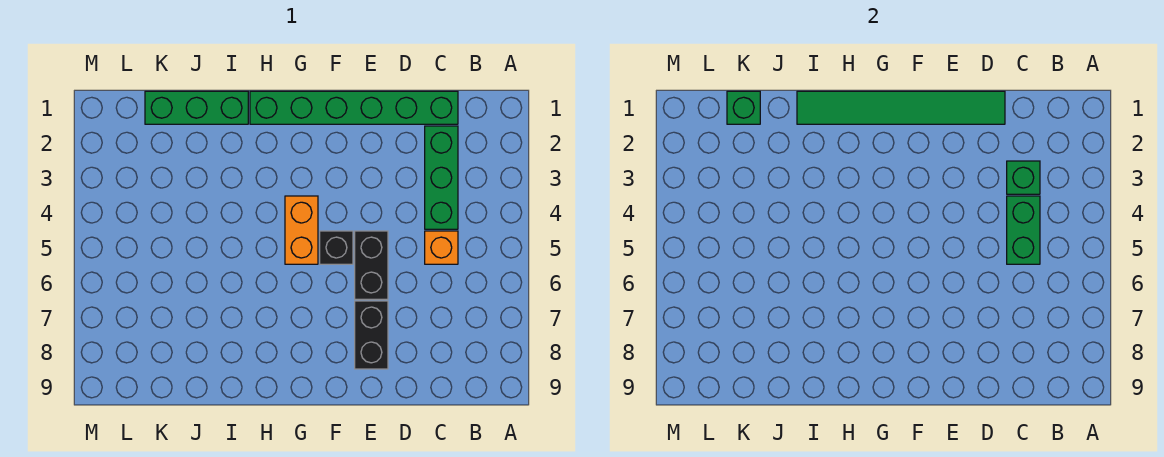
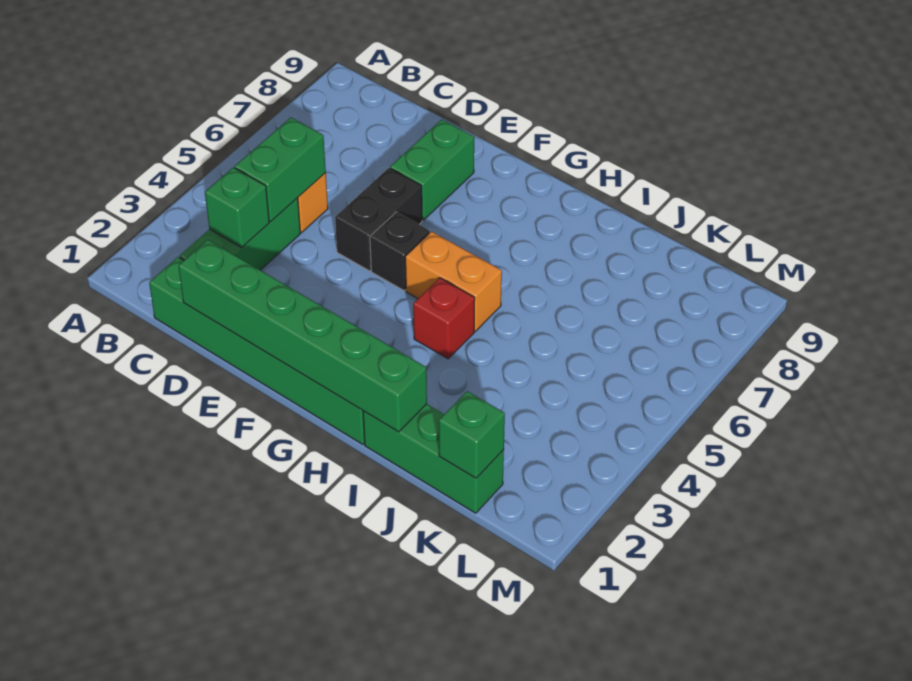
green tile D1:I1 level 2 -> green brick D1:I1 level 2
black brick E7:E8 level 1 -> green brick E7:E8 level 1
orange brick G4:G5 level 1 -> orange brick G5:H5 level 1
none -> red brick H4 level 1

